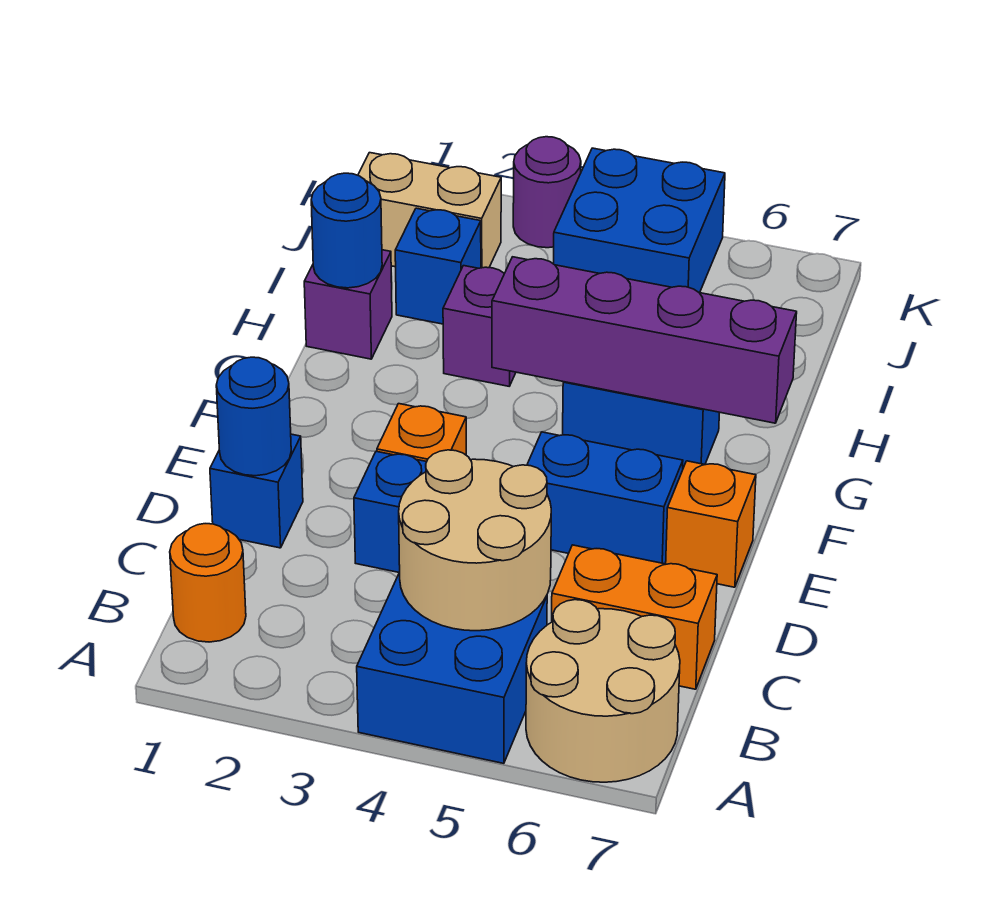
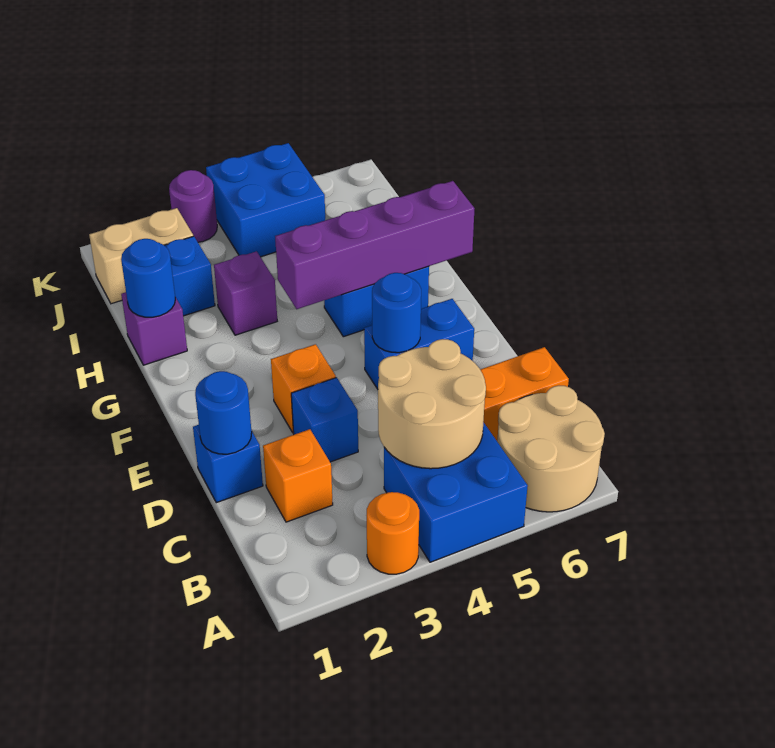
orange round brick B1 level 1 -> orange round brick A3 level 1
none -> blue round brick E5 level 2
orange brick E7 level 1 -> orange brick C2 level 1

